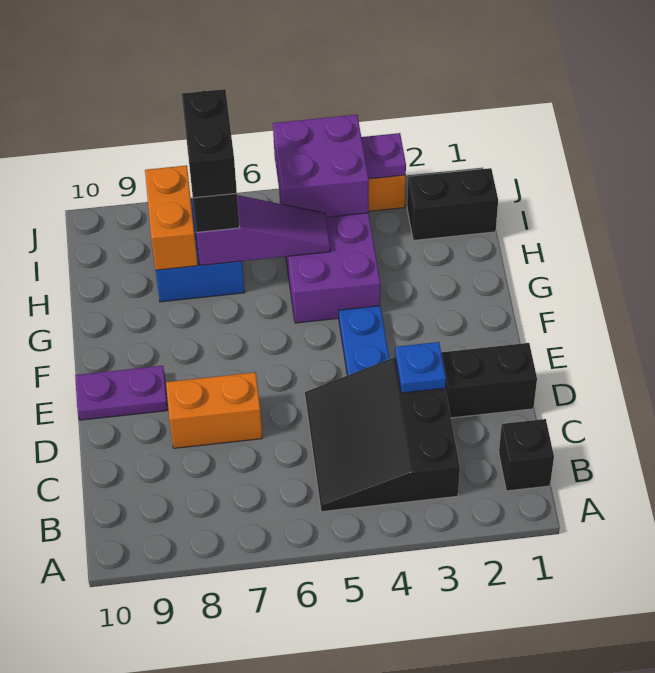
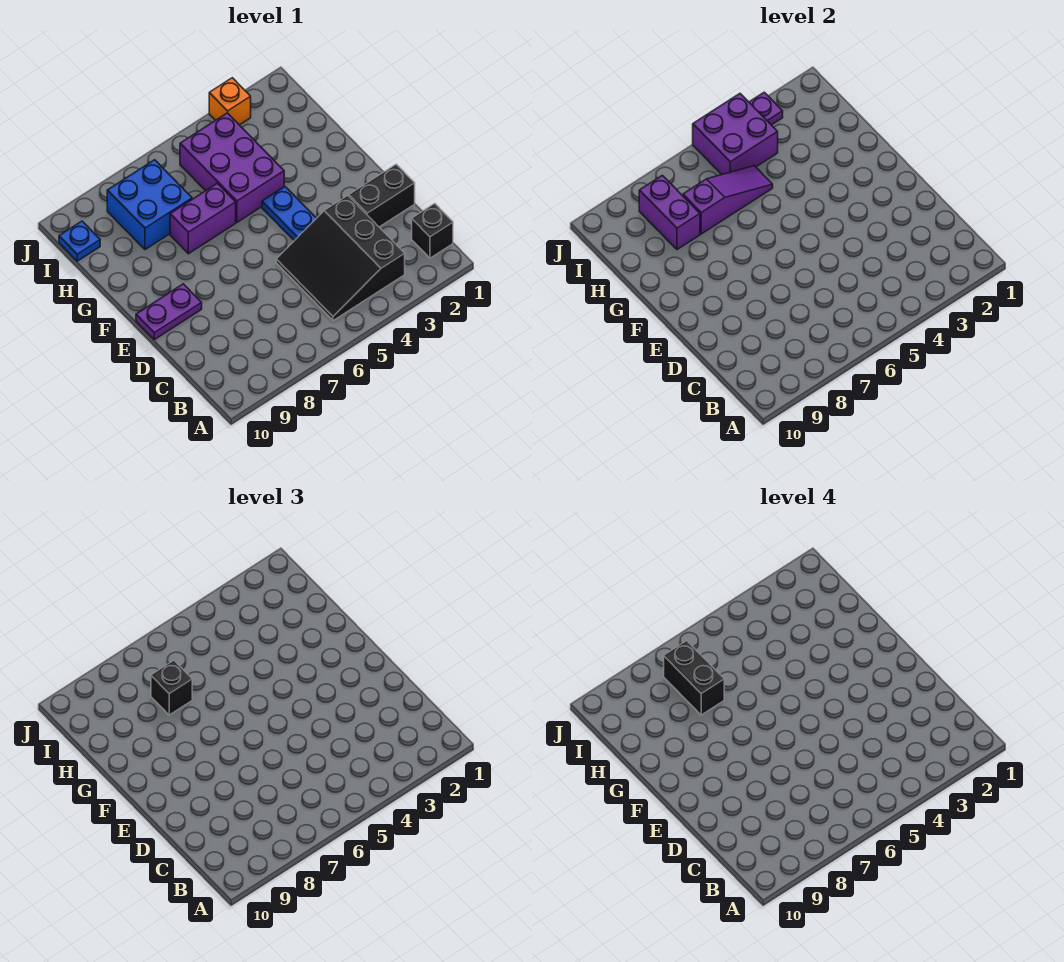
blue plate D3 level 2 -> blue plate I10 level 1
orange brick D7:D8 level 1 -> none
none -> purple brick G6:G7 level 1
orange brick H8:I8 level 2 -> purple brick H8:I8 level 2
black brick I1:I2 level 1 -> none

